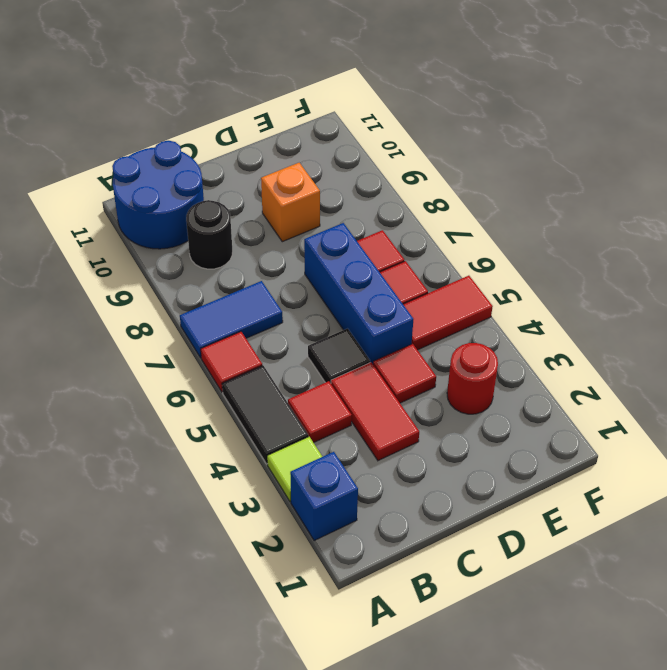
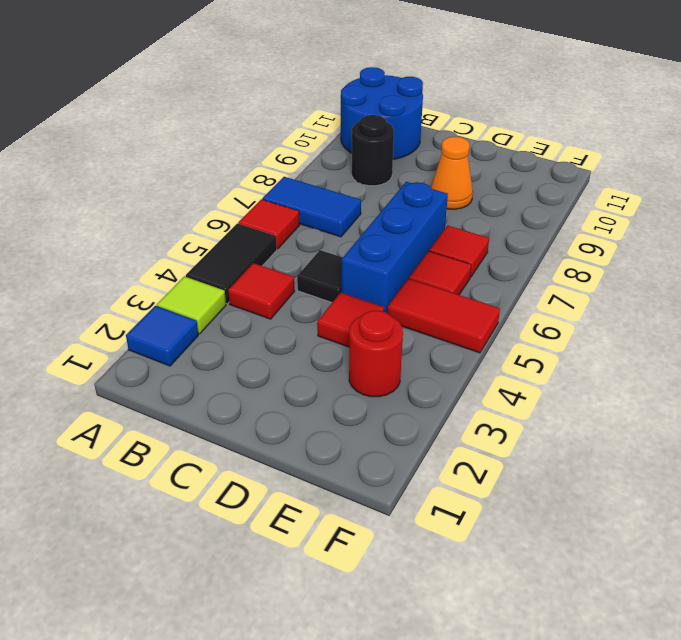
blue brick A2 level 1 -> blue tile A2 level 1
red tile C3:C4 level 1 -> none
orange brick D9 level 1 -> orange cone D9 level 1

